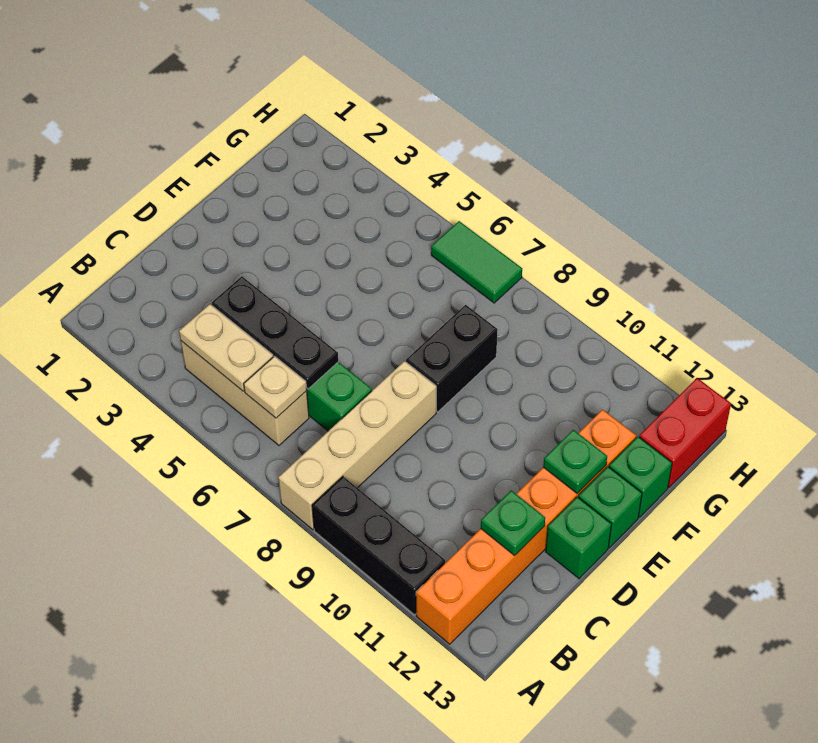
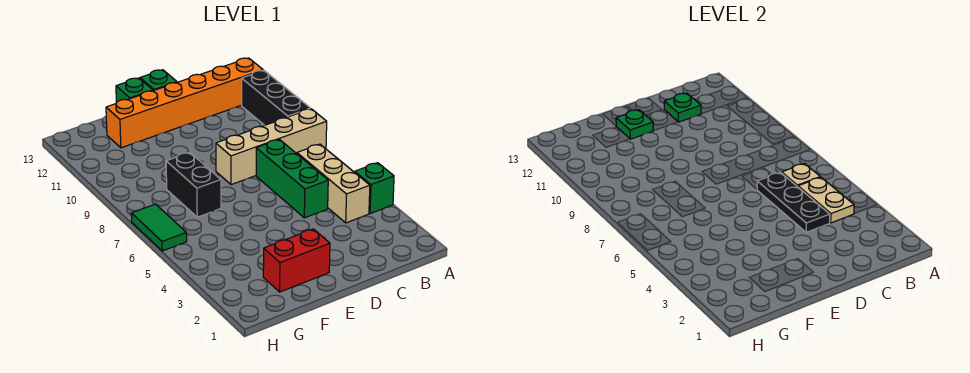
black brick E8:F8 level 1 -> black brick F7:F8 level 1
green brick F13 level 1 -> green brick A4 level 1
red brick G13:H13 level 1 -> red brick E2:F2 level 1

